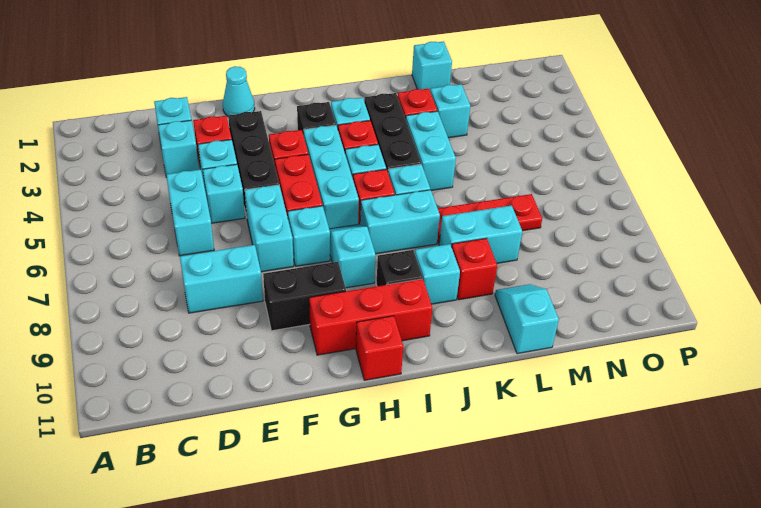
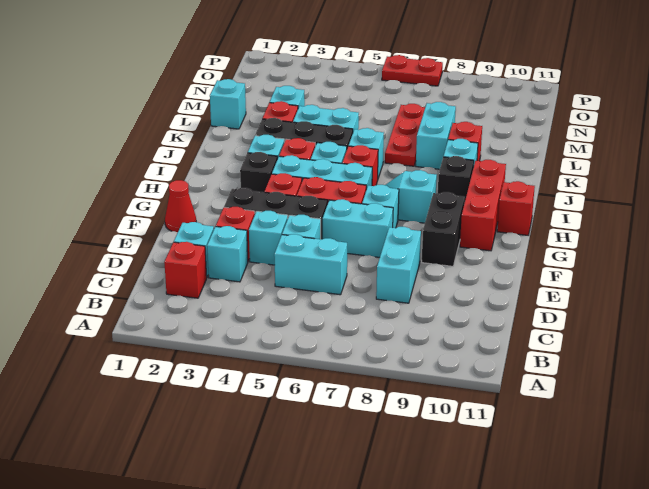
none -> red brick C2 level 1
cyan cone F1 level 1 -> red cone F1 level 1
cyan brick I7:J7 level 1 -> none
cyan slope L10:L11 level 1 top 11 -> none
none -> red plate P6:P7 level 1

